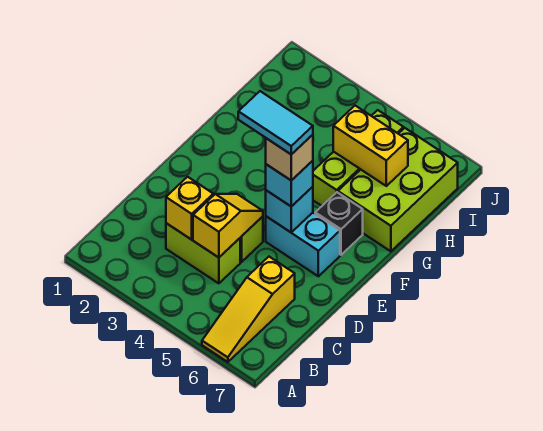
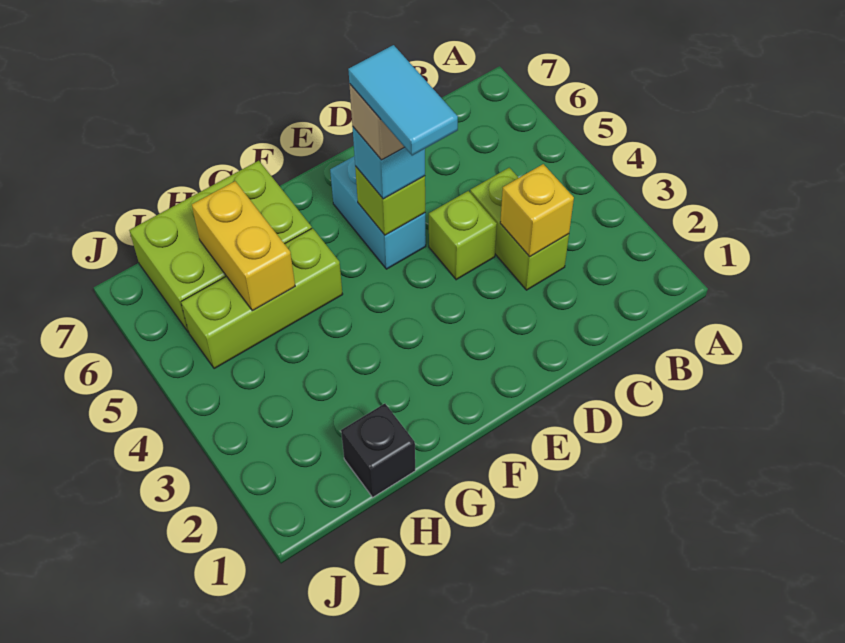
yellow slope A6:C6 level 1 top C -> none
yellow slope C4:D4 level 2 top C -> none
cyan brick E5 level 2 -> lime brick E5 level 2
black brick F6 level 1 -> black brick H1 level 1

